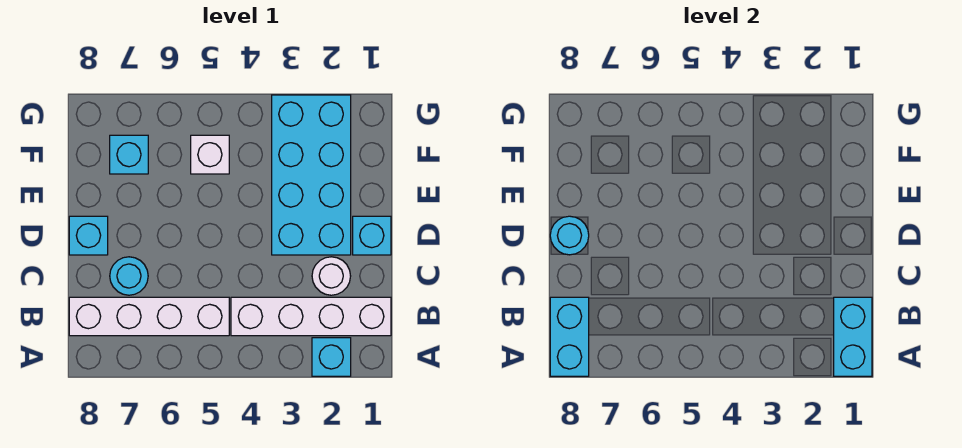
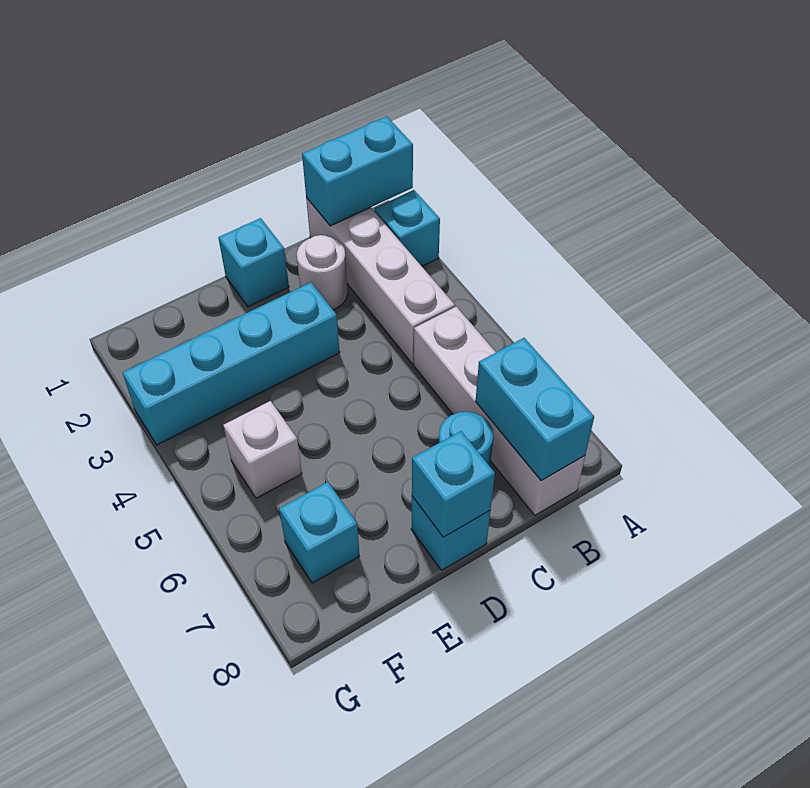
cyan brick A8:B8 level 2 -> cyan brick B7:B8 level 2
cyan brick D2:G3 level 1 -> cyan brick D3:G3 level 1
cyan round brick D8 level 2 -> cyan brick D8 level 2

